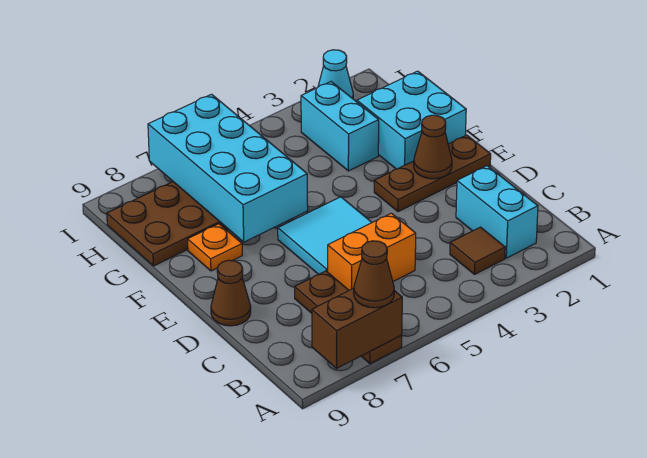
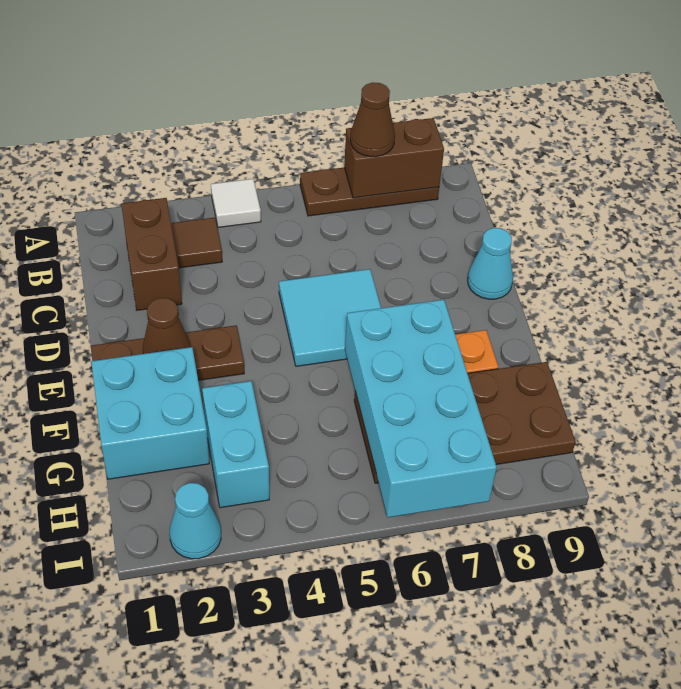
none -> white tile A4 level 1
brown plate A7:C7 level 1 -> brown plate A6:A8 level 1
cyan brick B2:C2 level 1 -> brown brick B2:C2 level 1
orange brick C5:C6 level 1 -> none
brown cone D9 level 1 -> cyan cone D9 level 1

